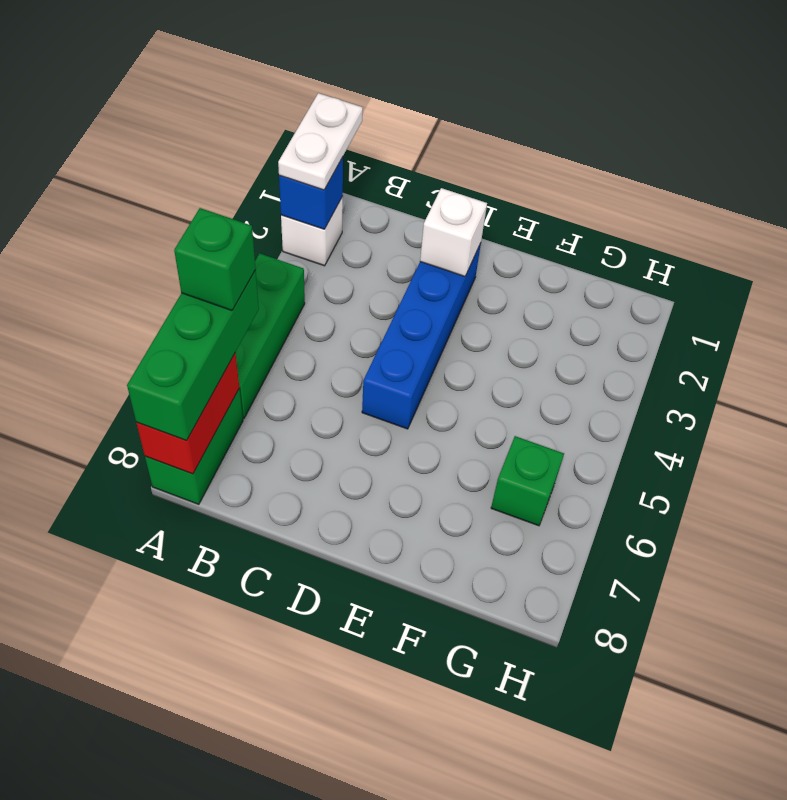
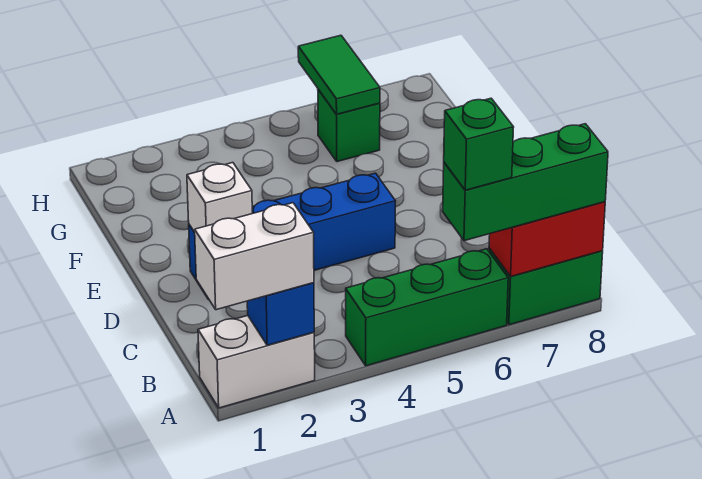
white plate A1:A2 level 3 -> white brick A1:A2 level 3
white brick A2 level 1 -> white brick A1:A2 level 1
none -> green tile G6:H6 level 2

